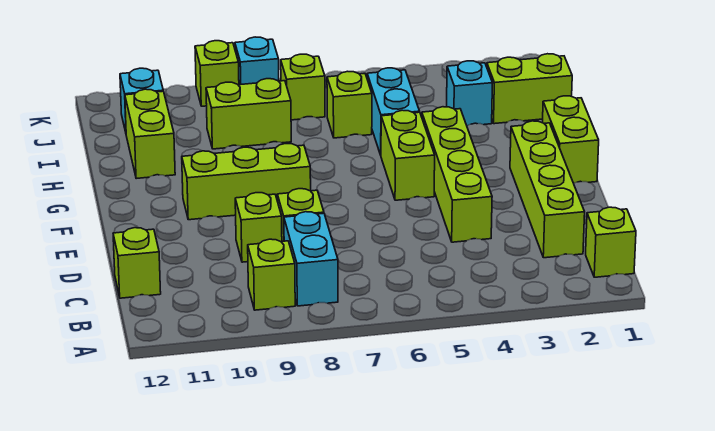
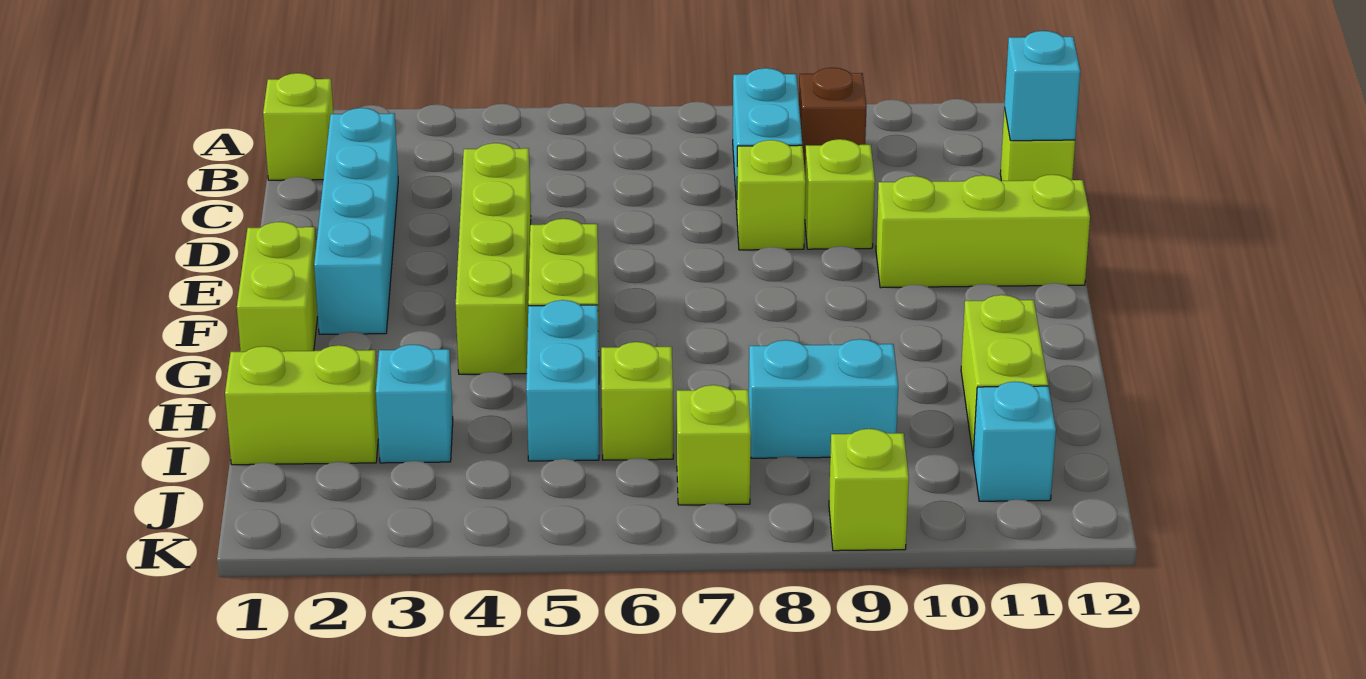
lime brick B9 level 1 -> brown brick B9 level 1
lime brick C2:F2 level 1 -> cyan brick C2:F2 level 1
lime brick F8:F10 level 1 -> lime brick E10:E12 level 1
lime brick I8:I9 level 1 -> cyan brick I8:I9 level 1
cyan brick K8 level 1 -> cyan brick C12 level 2

